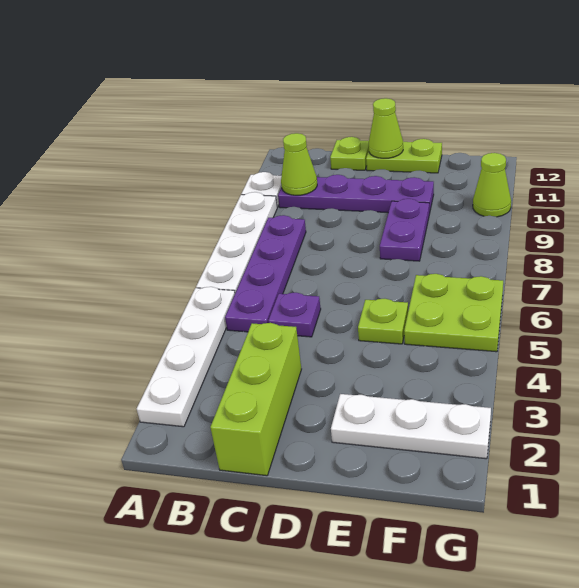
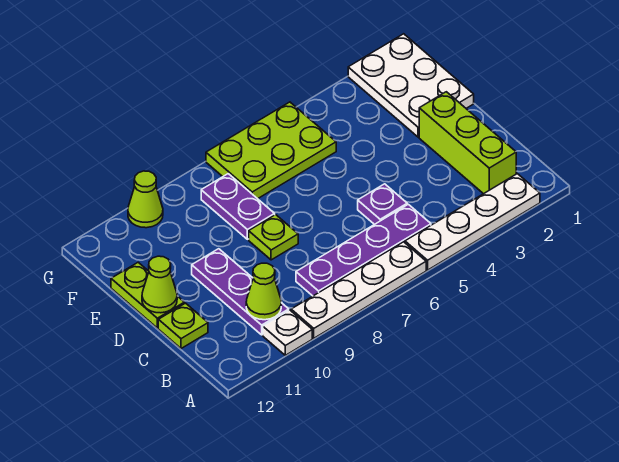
purple plate B10:E10 level 1 -> purple plate B10:D10 level 1
lime brick C1:C3 level 1 -> lime brick B2:D2 level 1
white plate E2:G2 level 1 -> white plate E1:G2 level 1
lime plate E5 level 1 -> lime plate D8 level 1
purple plate E8:E9 level 1 -> purple plate E8:F8 level 1
lime plate F5:G6 level 1 -> lime plate F5:G7 level 1

